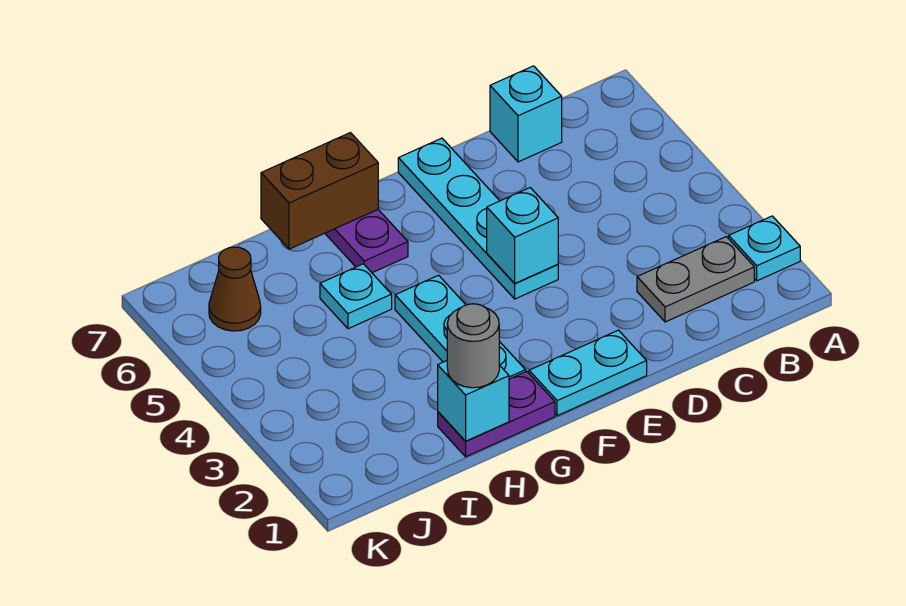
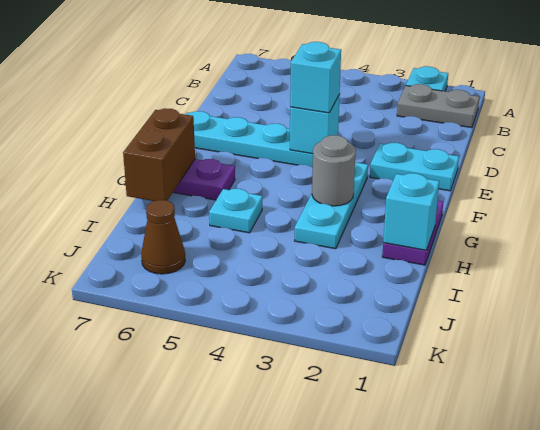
grey plate B2:C2 level 1 -> grey plate B1:B2 level 1
cyan brick C7 level 1 -> cyan brick E4 level 3
cyan plate E1:F1 level 1 -> cyan plate E1:E2 level 1
cyan plate G2:G4 level 1 -> cyan plate F3:H3 level 1
grey round brick H1 level 3 -> grey round brick G3 level 2

